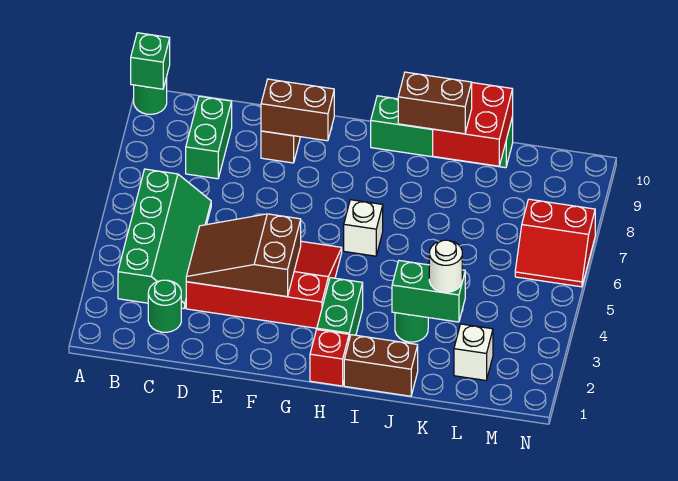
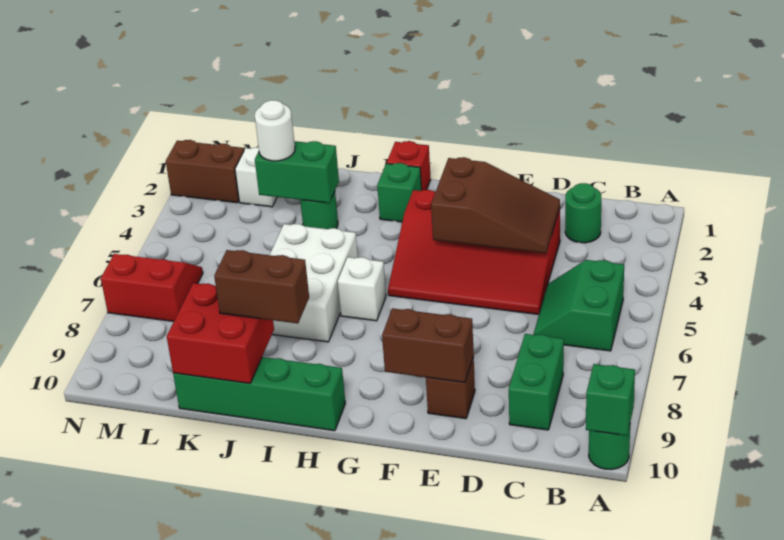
green slope B3:C6 level 1 top B -> green slope B5:C6 level 1 top B
green brick H2:H3 level 1 -> green brick H2 level 1
brown brick I1:J1 level 1 -> brown brick M2:N2 level 1
none -> white brick I5:J7 level 1

